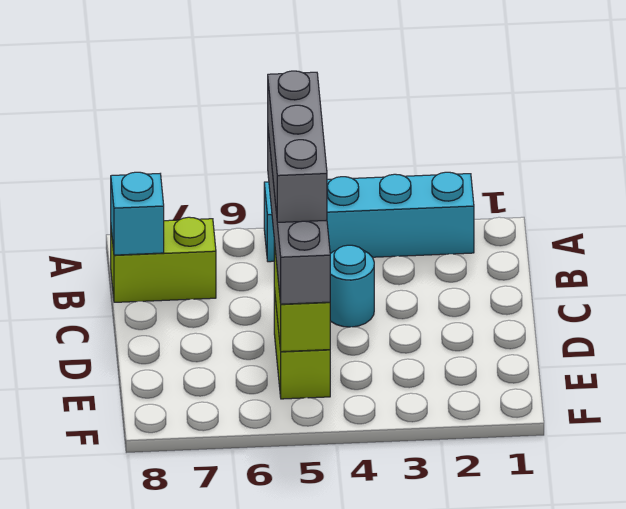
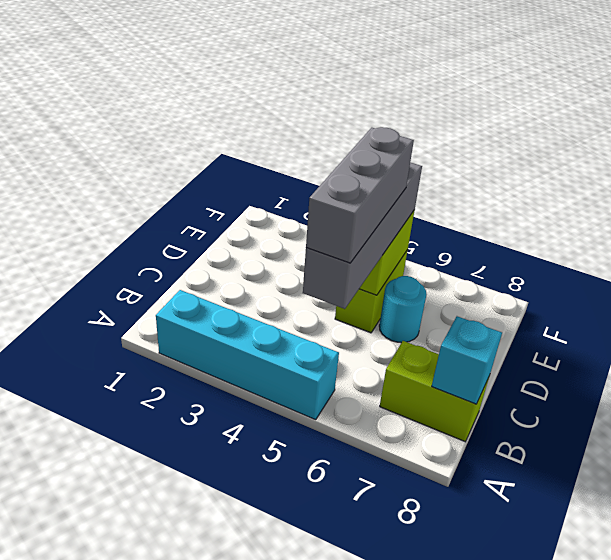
cyan round brick C4 level 1 -> cyan round brick D6 level 1

